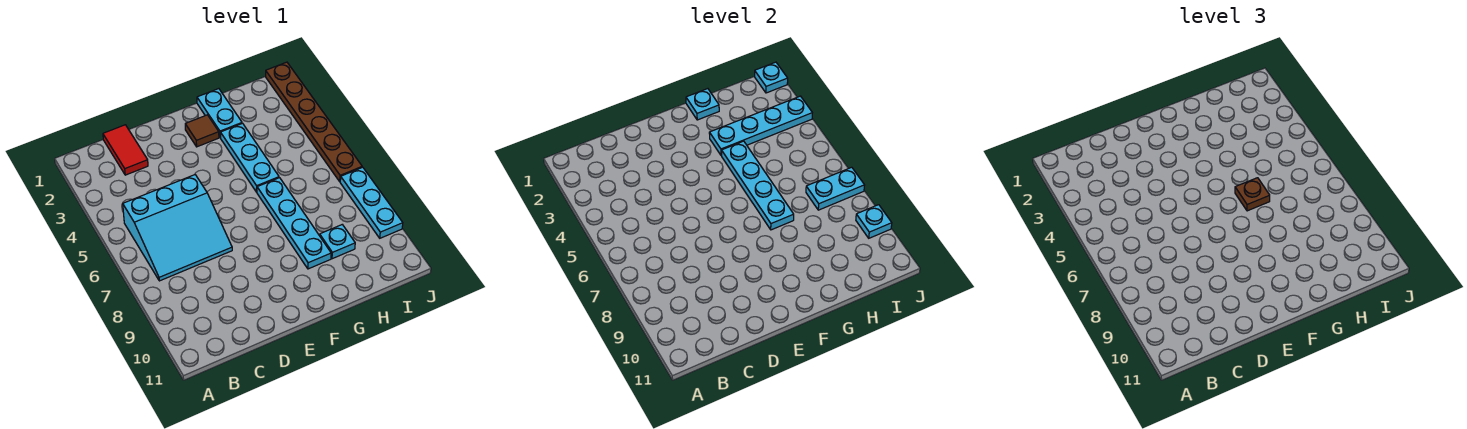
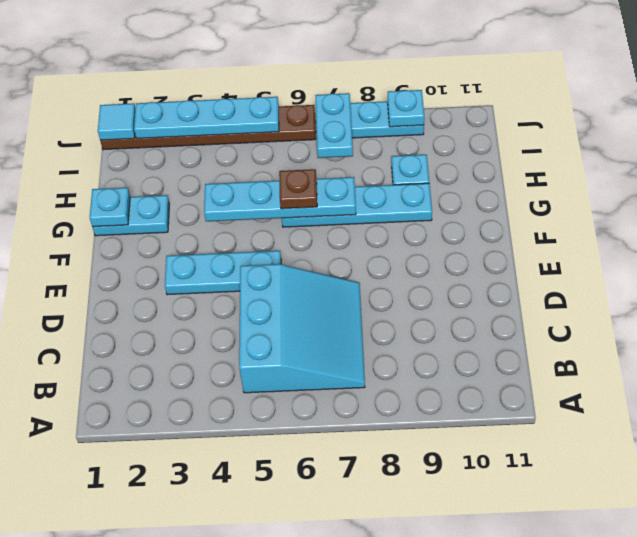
red tile C1:C2 level 1 -> none
brown tile F2 level 1 -> none
cyan plate G3:G5 level 1 -> cyan plate E3:E5 level 1
cyan plate G3:J3 level 2 -> cyan plate J2:J5 level 2
cyan plate J1 level 2 -> cyan tile J1 level 2

